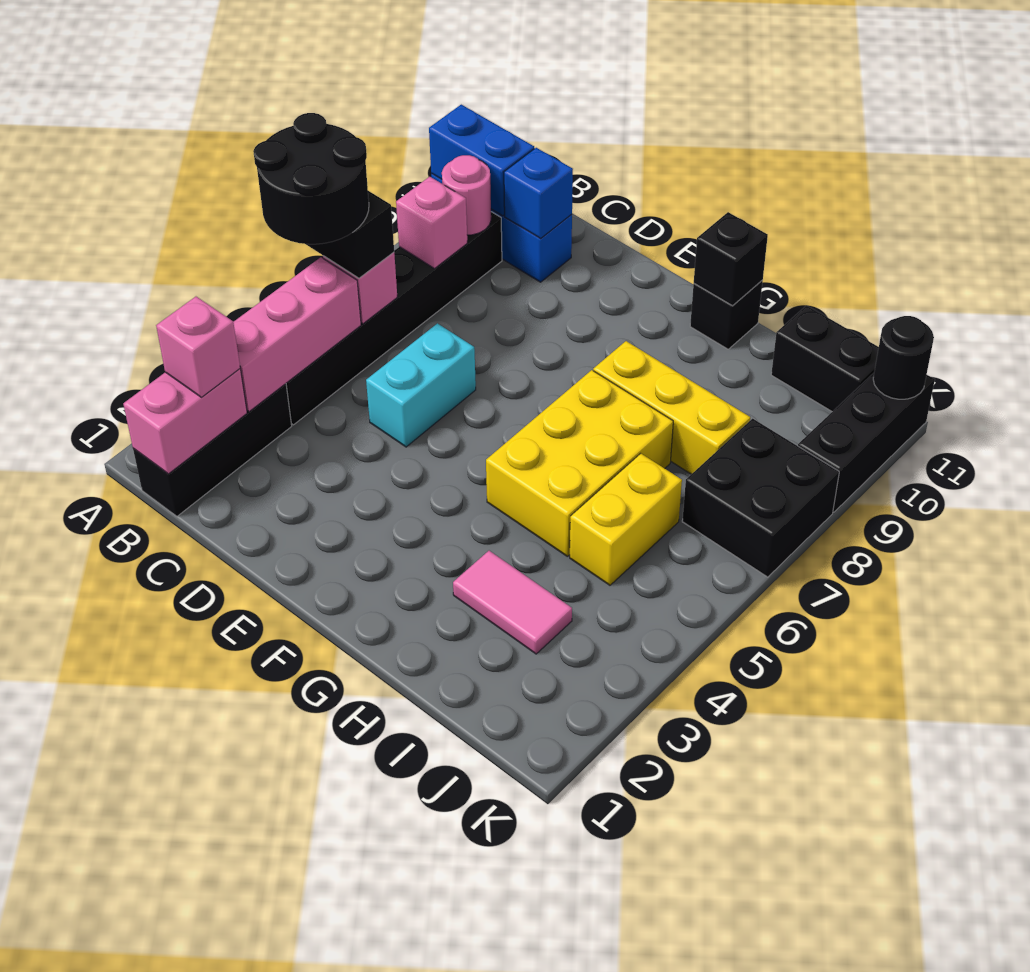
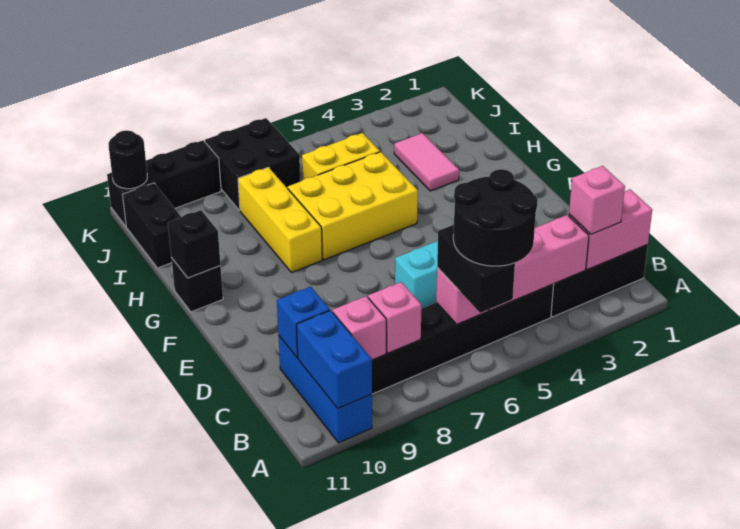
pink round brick B9 level 2 -> pink brick B9 level 2

